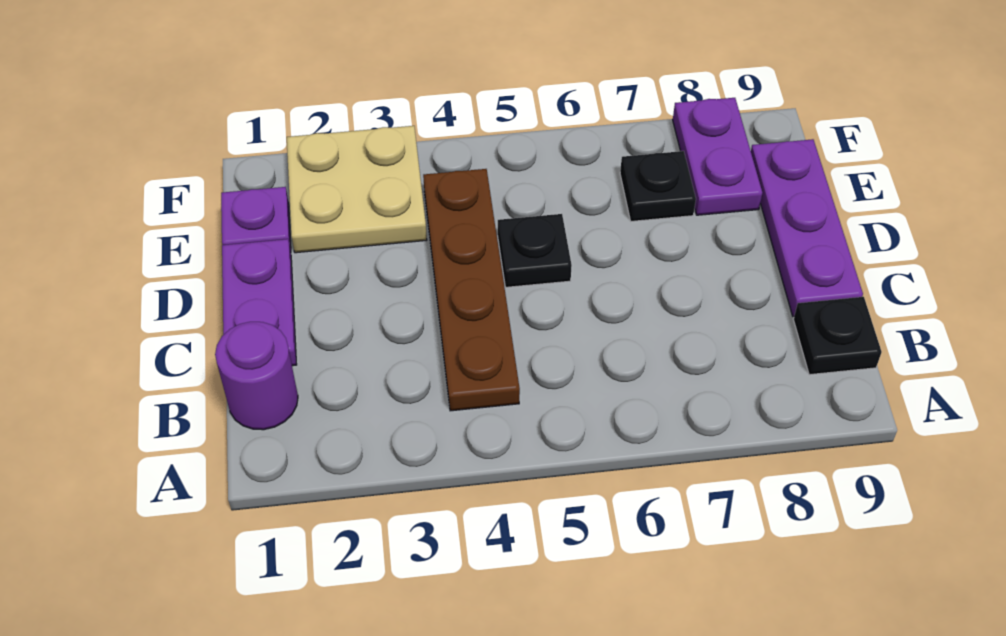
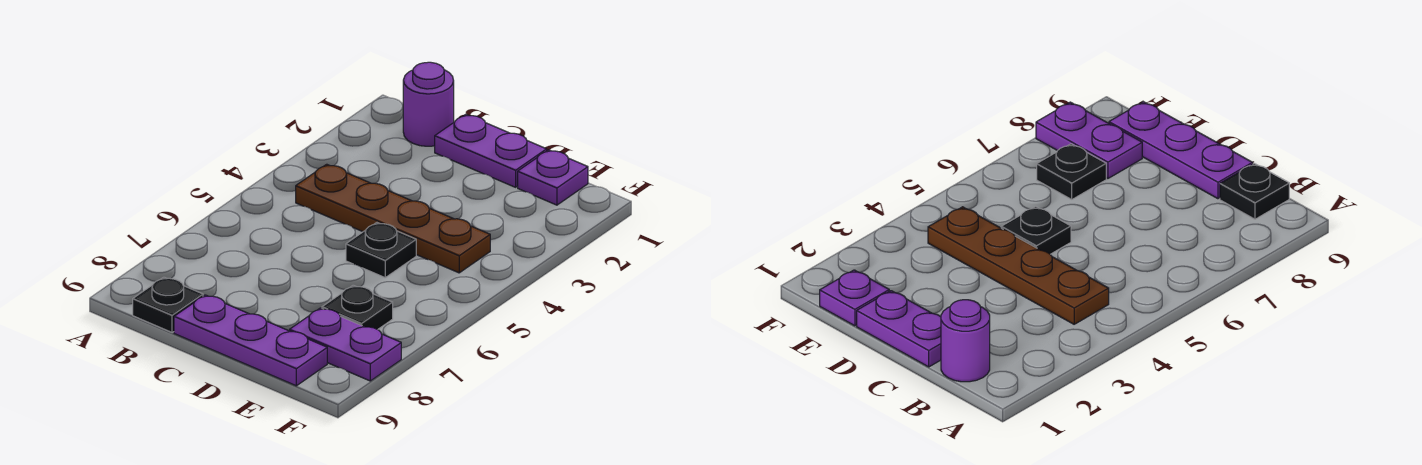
tan plate E2:F3 level 1 -> none

